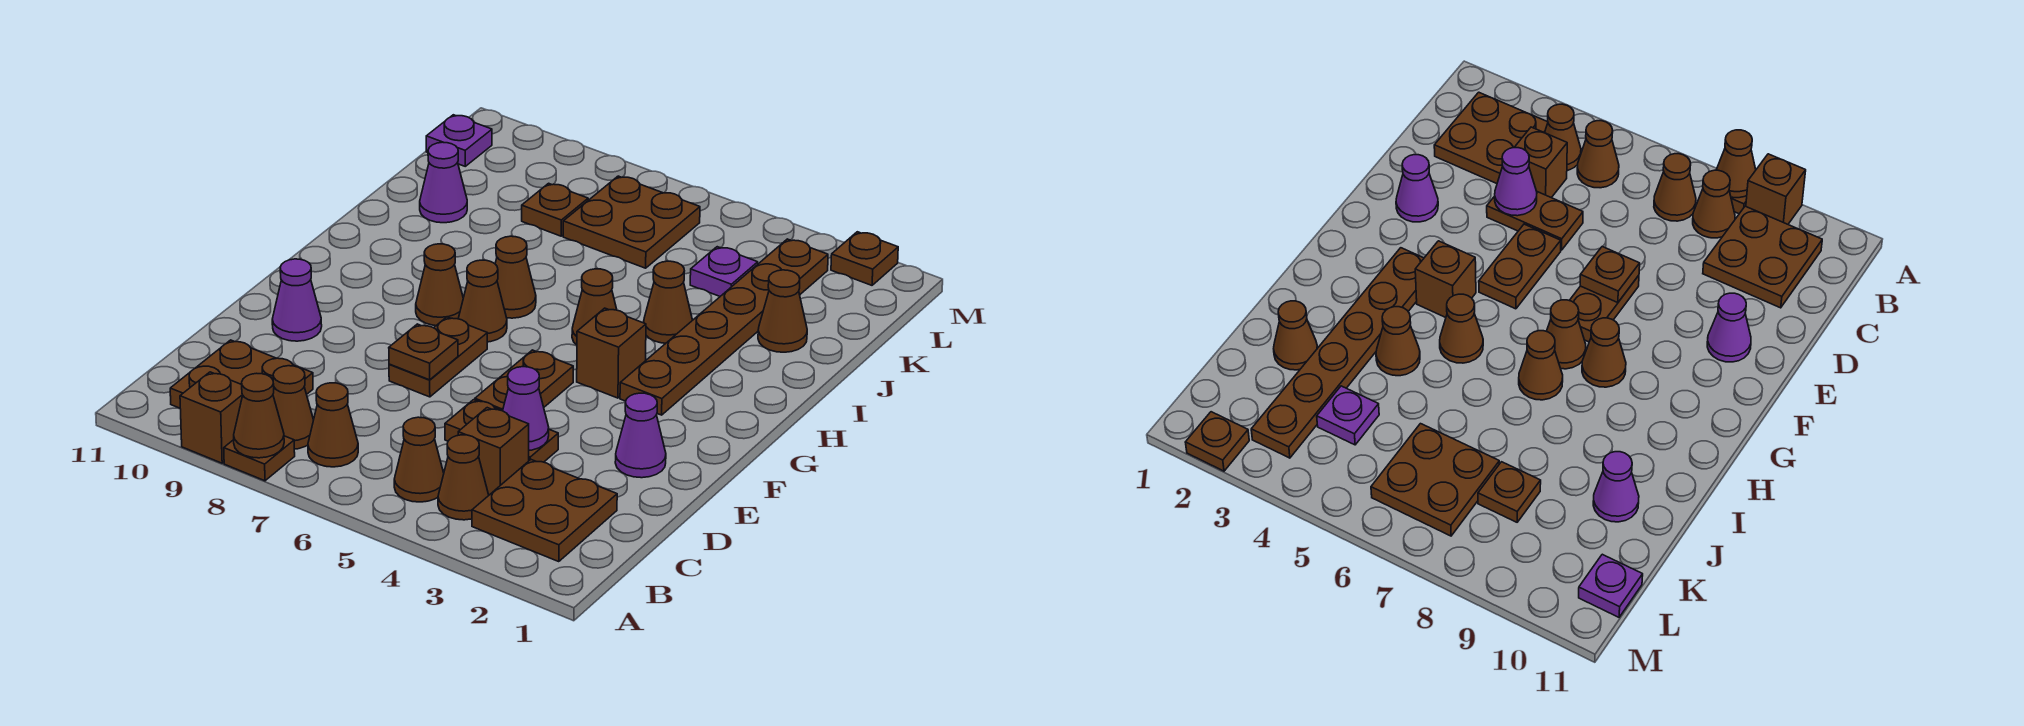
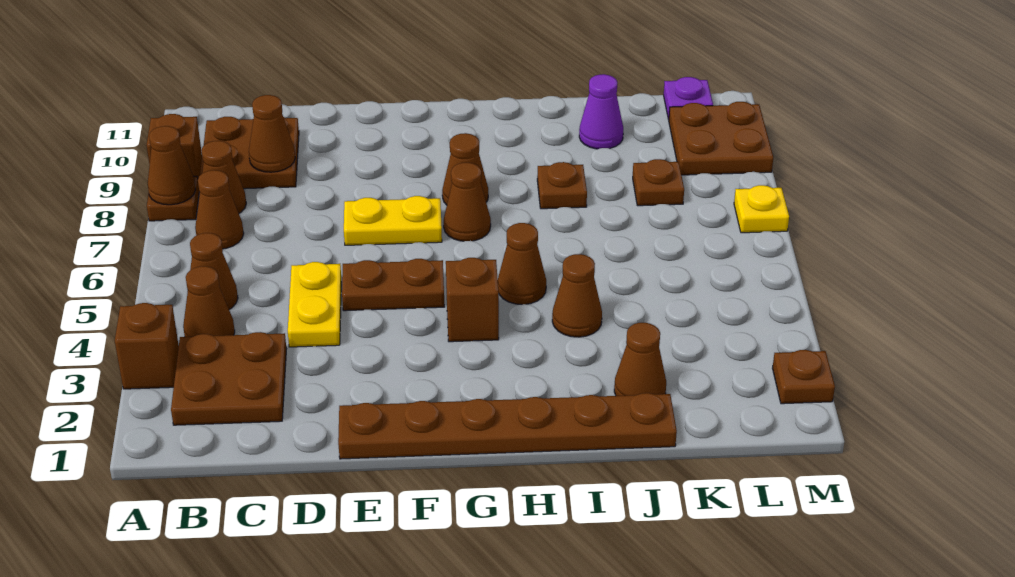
brown brick C4 level 1 -> brown brick A3 level 1
brown plate D4:D5 level 1 -> yellow plate D4:D5 level 1
purple cone D4 level 2 -> none
purple cone E2 level 1 -> none
brown plate E7:F7 level 1 -> yellow plate E7:F7 level 1
brown plate E7 level 2 -> brown plate I8 level 1
purple cone E10 level 1 -> none
brown plate G3:L3 level 1 -> brown plate E1:J1 level 1
brown cone H7 level 1 -> brown cone C9 level 2
purple plate K4 level 1 -> none
brown plate K6:L7 level 1 -> brown plate L9:M10 level 1
none -> yellow plate M7 level 1

